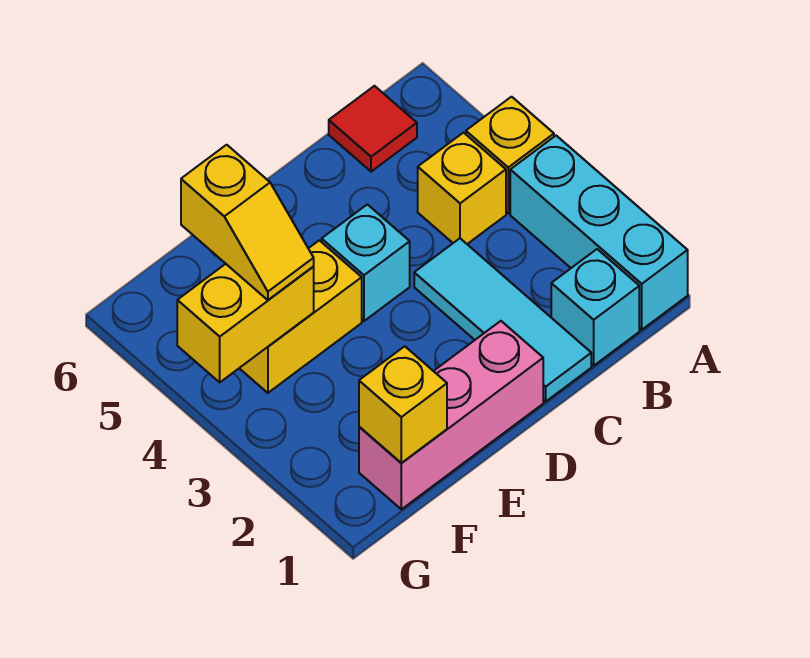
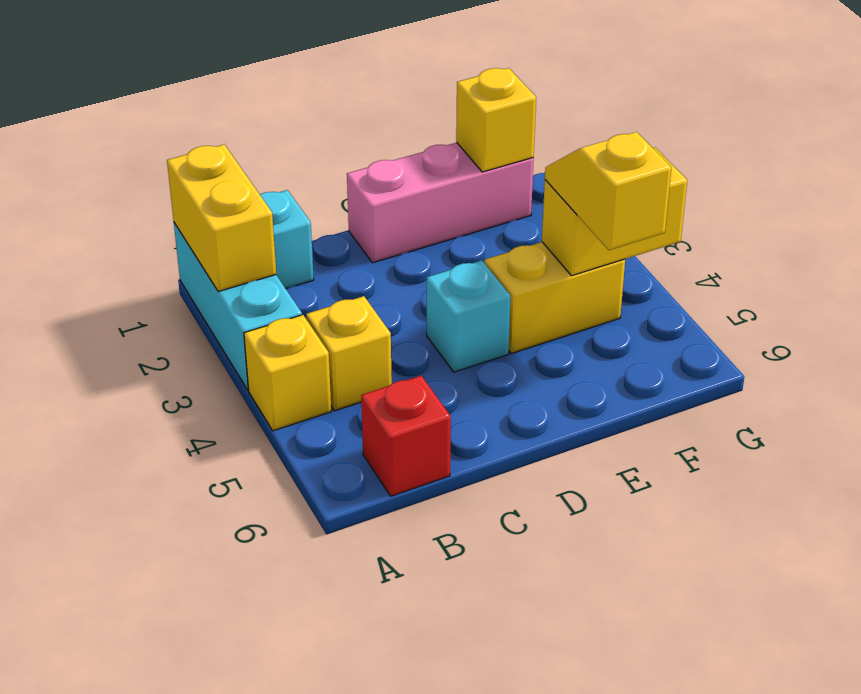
none -> yellow brick A1:A2 level 2
red tile B6 level 1 -> red brick B6 level 1
cyan tile C1:C3 level 1 -> none

